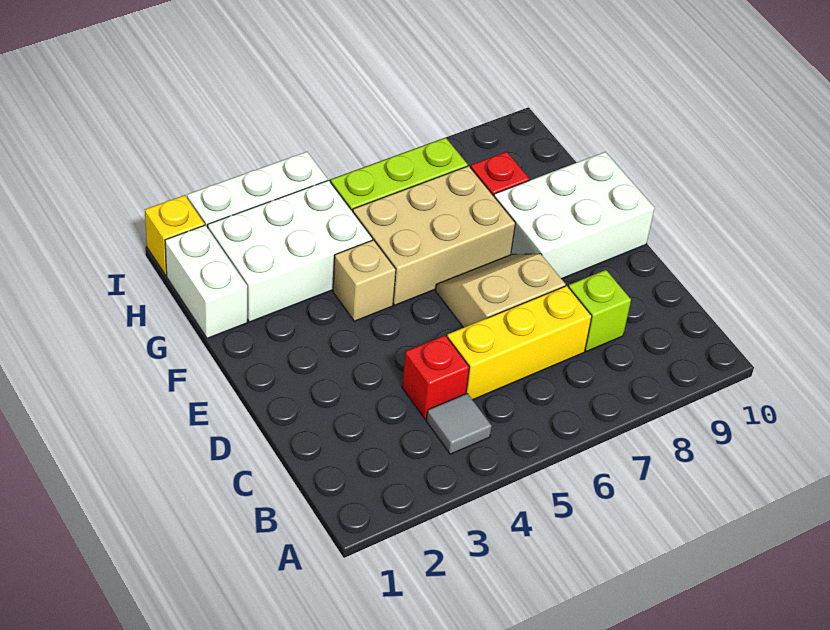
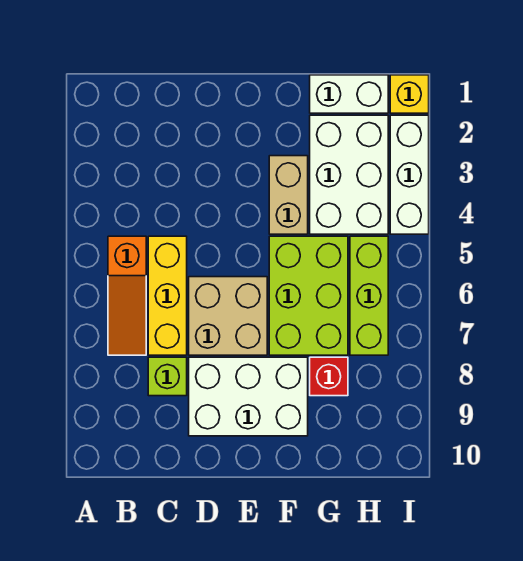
grey tile B4 level 1 -> none
none -> orange slope B5:B7 level 1 top 5
red brick C4 level 1 -> none
tan slope D6:E7 level 1 top D -> tan brick D6:E7 level 1
white brick E8:F10 level 1 -> white brick D8:F9 level 1
tan brick F4 level 1 -> tan brick F3:F4 level 1
tan brick F5:G7 level 1 -> lime brick F5:G7 level 1

